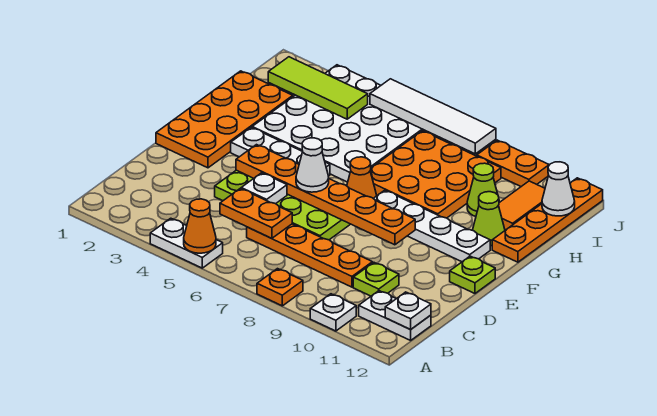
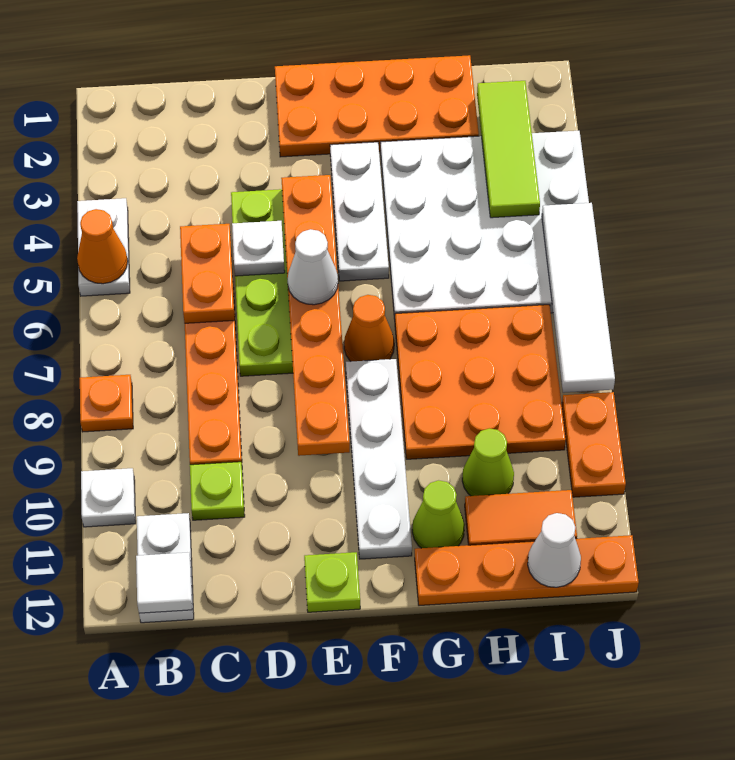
white plate B12 level 2 -> white tile B12 level 2

